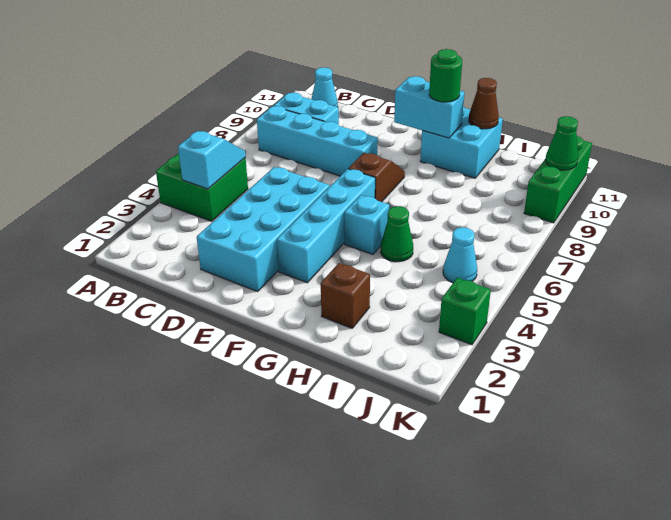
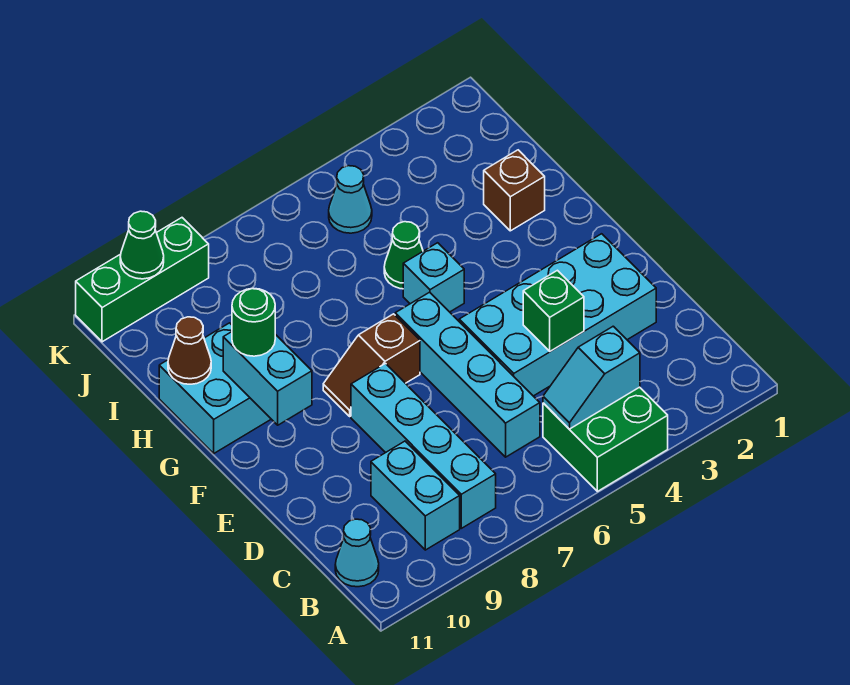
cyan brick F3:F6 level 1 -> cyan brick C6:F6 level 1
green brick K3 level 1 -> green brick D4 level 2

